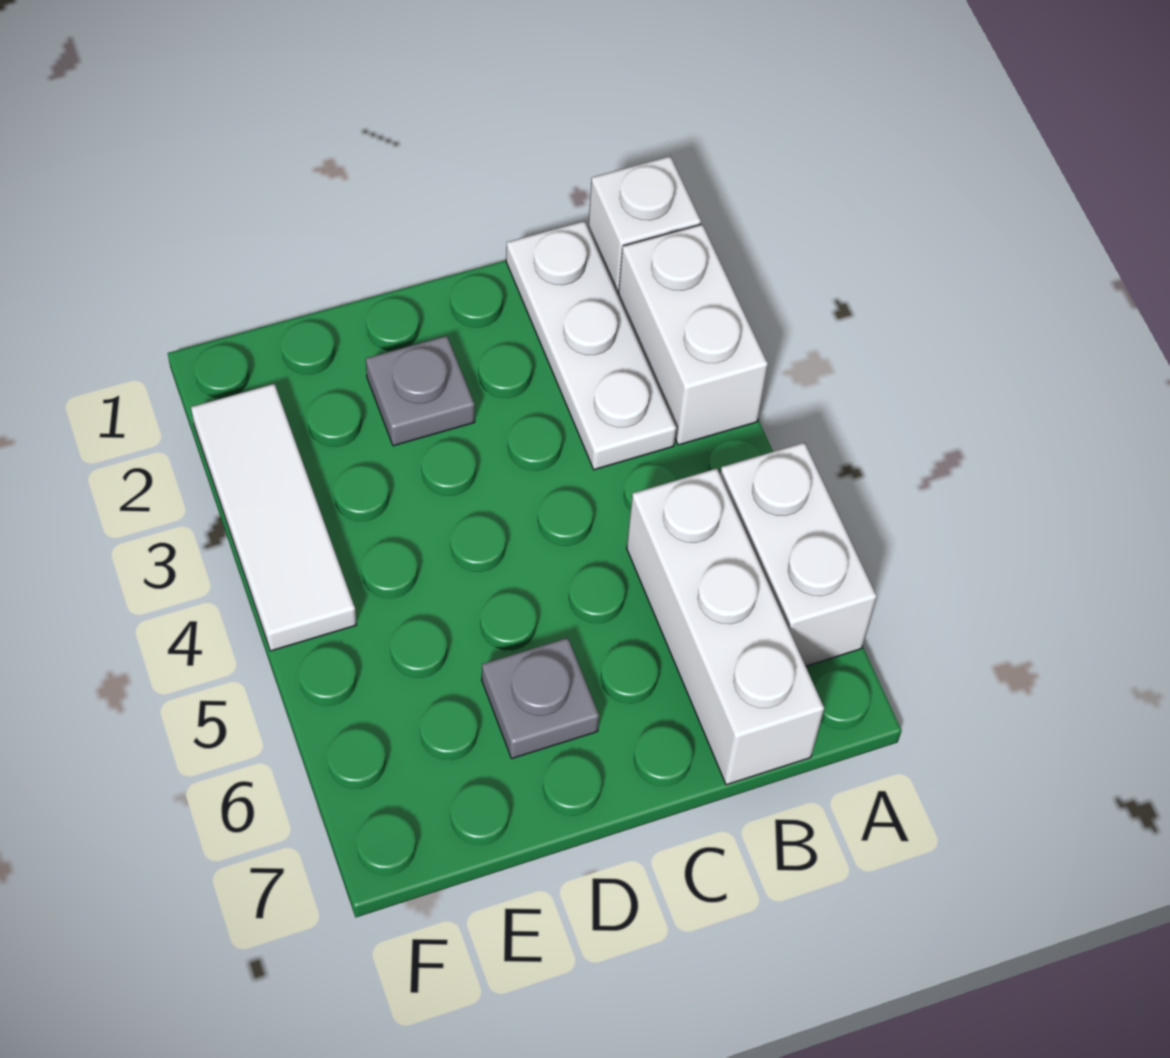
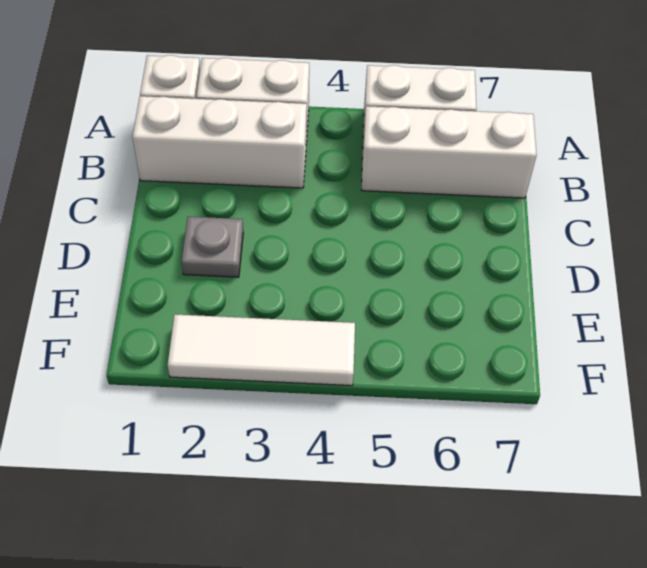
white plate B1:B3 level 1 -> white brick B1:B3 level 1
grey plate D6 level 1 -> none

